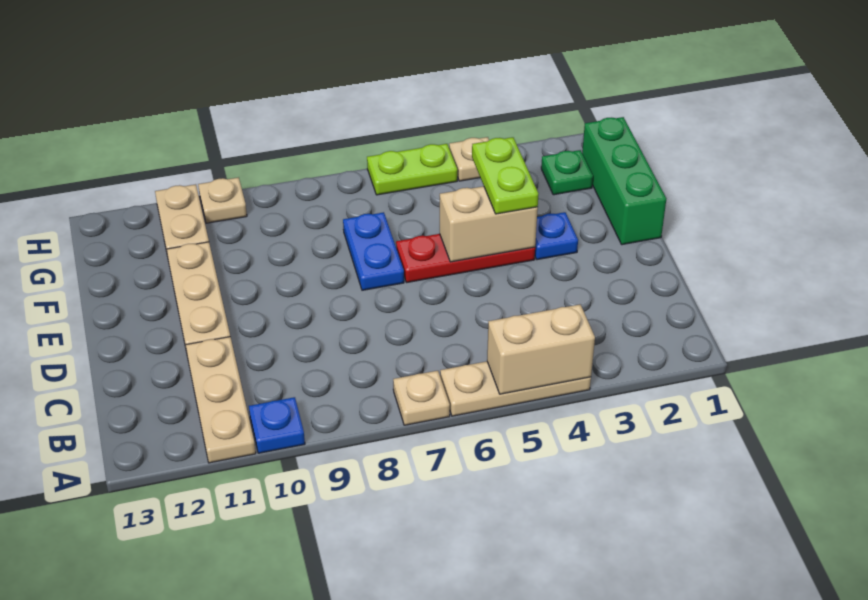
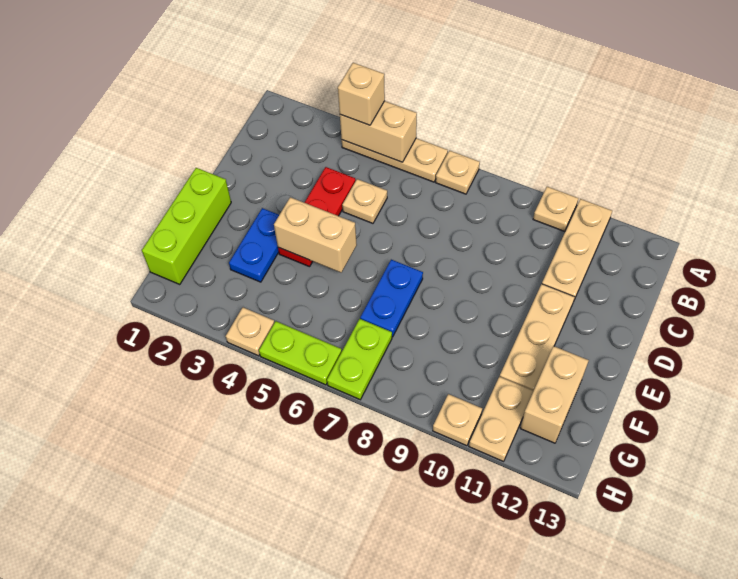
none -> tan brick A4 level 3
blue plate A10 level 1 -> tan plate A10 level 1
none -> tan plate C5 level 1
green brick E1:G1 level 1 -> lime brick E1:G1 level 1
blue plate E3 level 1 -> blue plate E3:F3 level 1
red plate E4:E6 level 1 -> red plate C4:E4 level 1
lime plate E4:F4 level 3 -> lime plate G7:H7 level 1
none -> tan brick F12:G12 level 1
green plate G2 level 1 -> none

